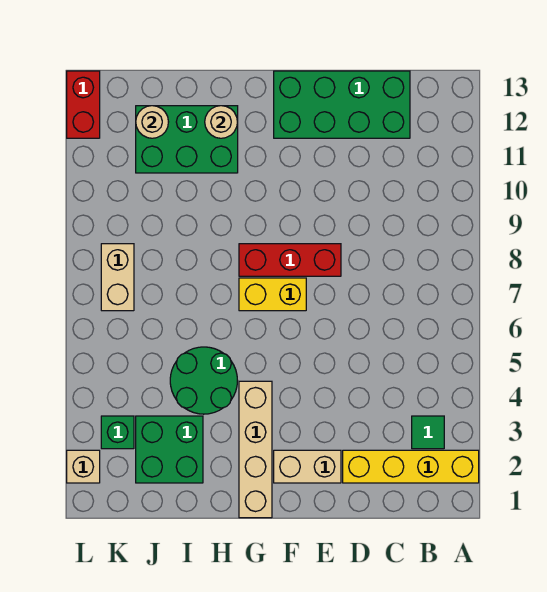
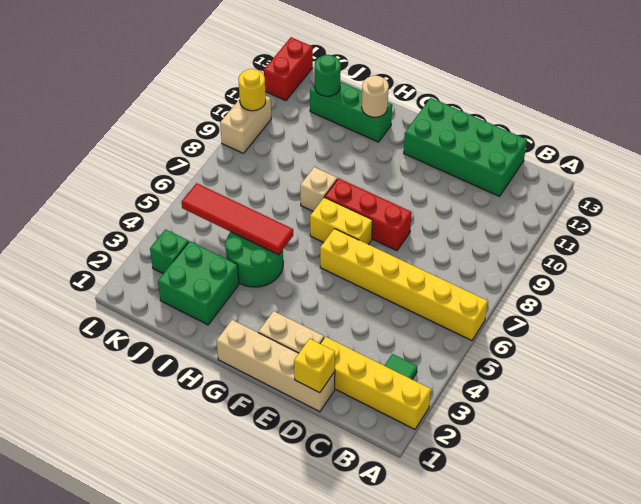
none -> yellow brick A6:F6 level 1
none -> yellow brick D1 level 2
tan brick G1:G4 level 1 -> tan brick D1:G1 level 1
none -> red tile H5:K5 level 2
green brick H11:J12 level 1 -> green brick H12:J12 level 1
tan round brick J12 level 2 -> green round brick J12 level 2
tan brick K7:K8 level 1 -> tan brick L9:L10 level 1
tan brick L2 level 1 -> tan brick H8 level 1
none -> yellow round brick L10 level 2

